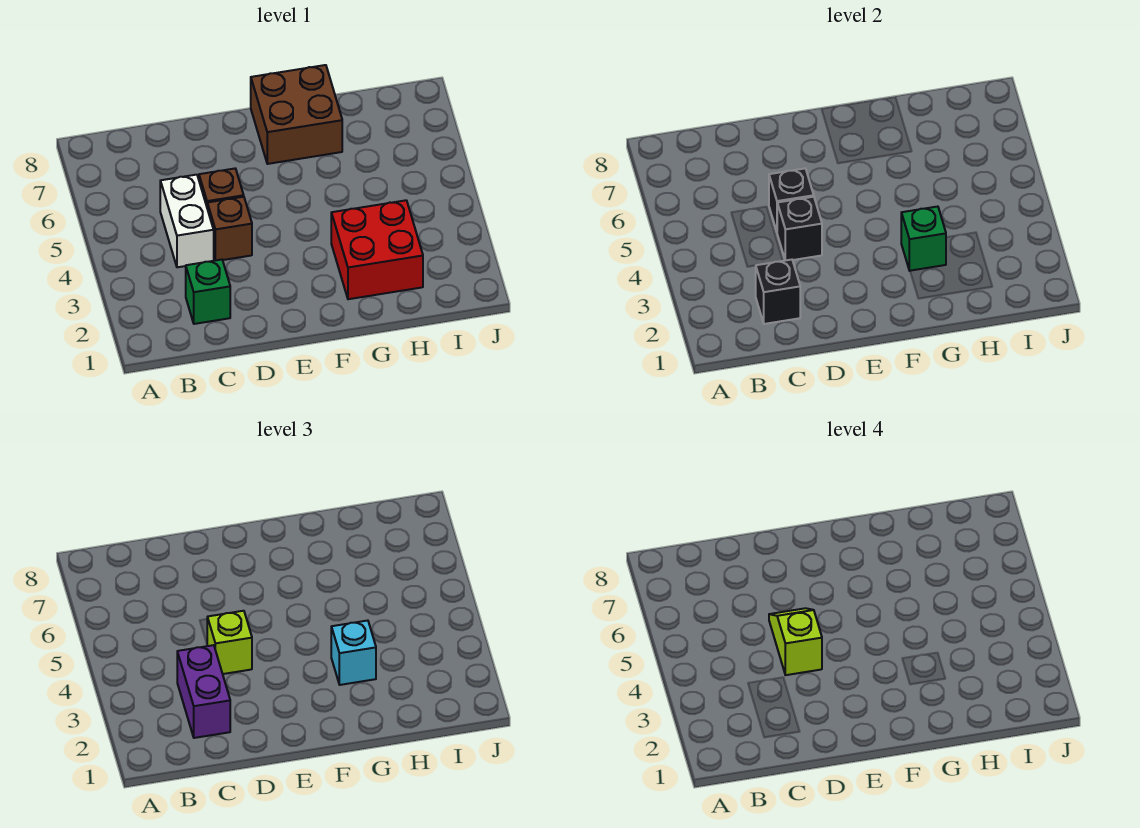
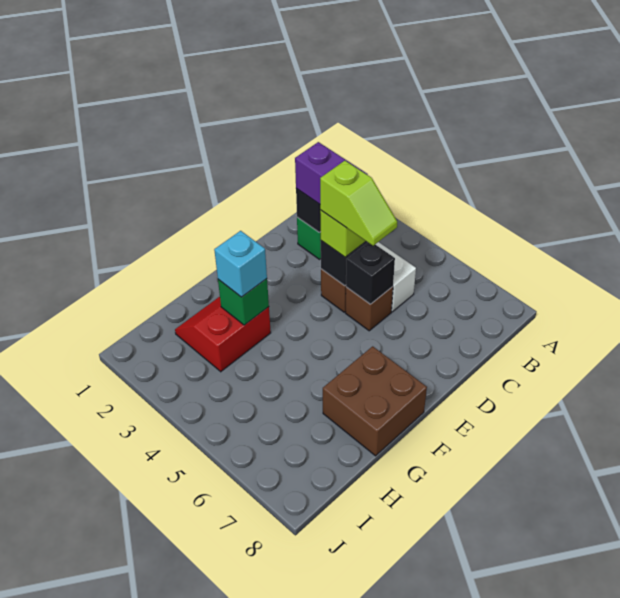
red brick G2:H3 level 1 -> red slope G2:H3 level 1 top 3

